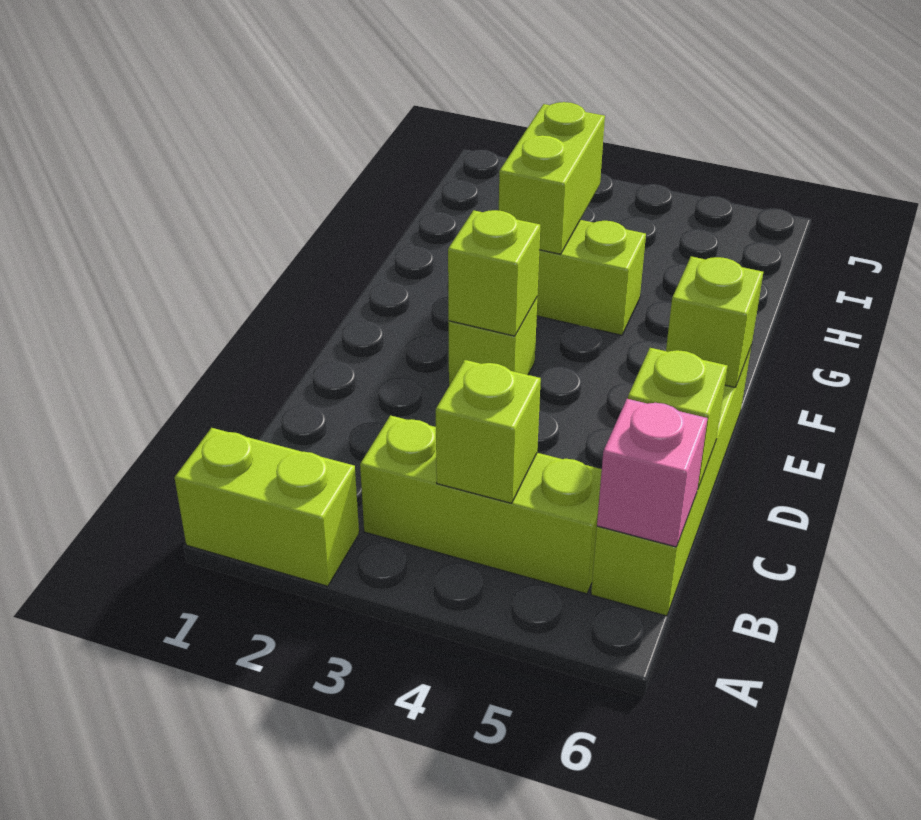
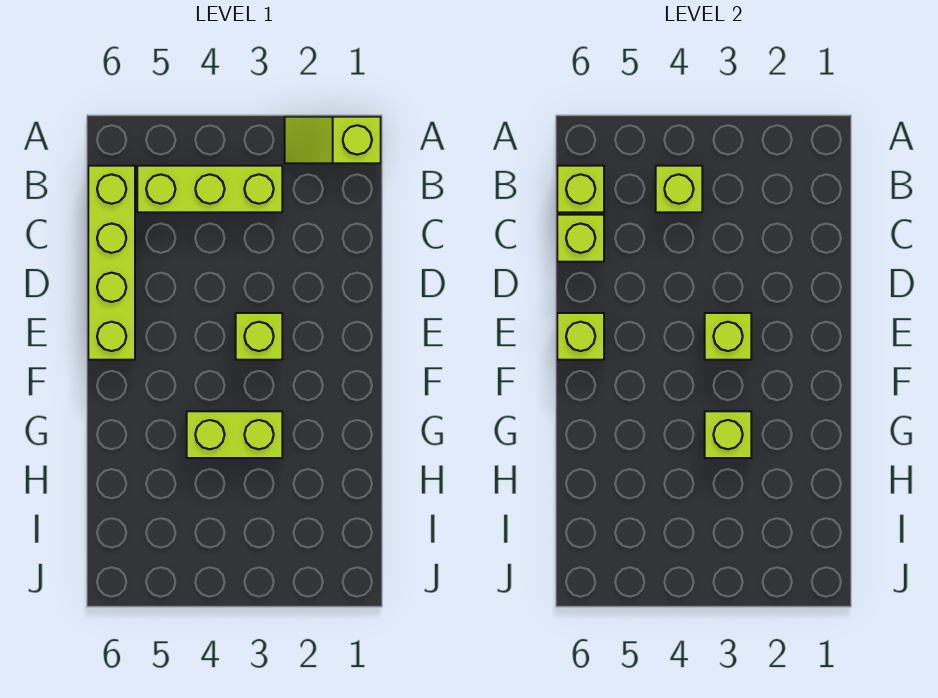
lime brick A1:A2 level 1 -> lime slope A1:A2 level 1 top 1
pink brick B6 level 2 -> lime brick B6 level 2
lime brick G3:H3 level 2 -> lime brick G3 level 2

